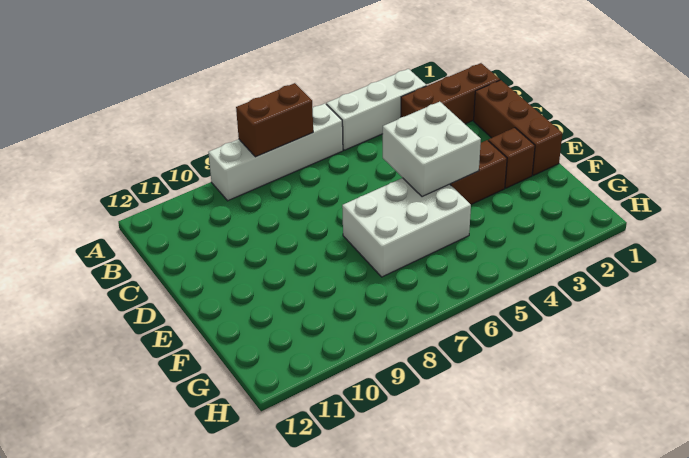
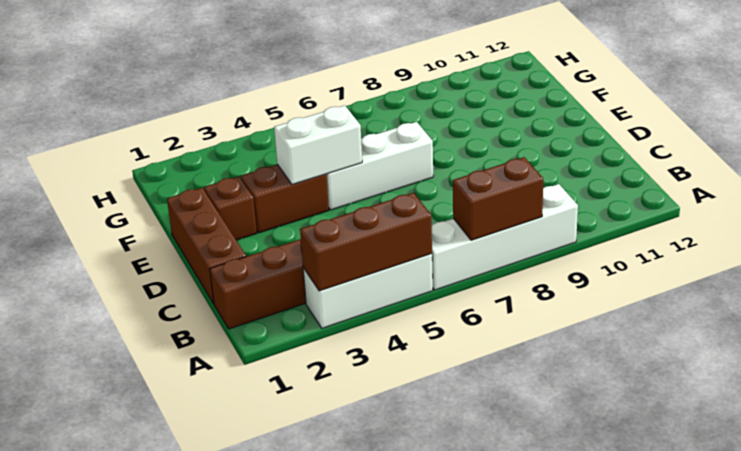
none -> brown brick A3:A5 level 2
white brick D4:E5 level 2 -> white brick E4:E5 level 2
white brick E5:F7 level 1 -> white brick E5:E7 level 1

